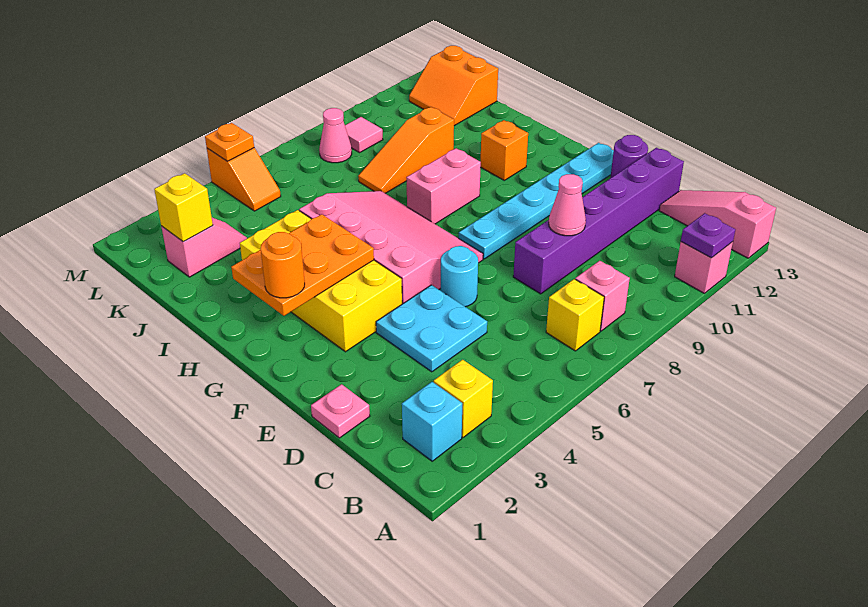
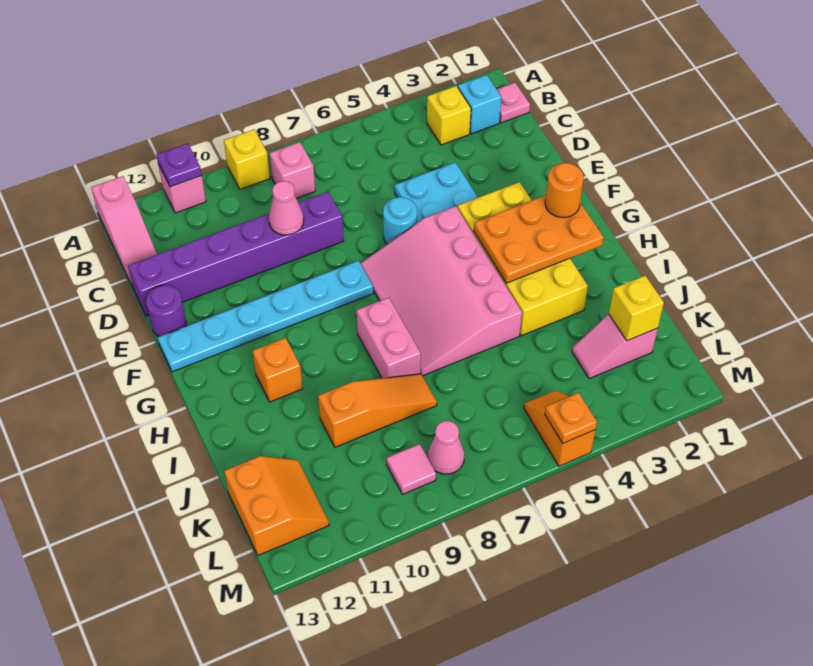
yellow brick B7 level 1 -> yellow brick A9 level 1
pink plate D1 level 1 -> pink plate B1 level 1
pink brick H8:H9 level 1 -> pink brick H8:I8 level 1

